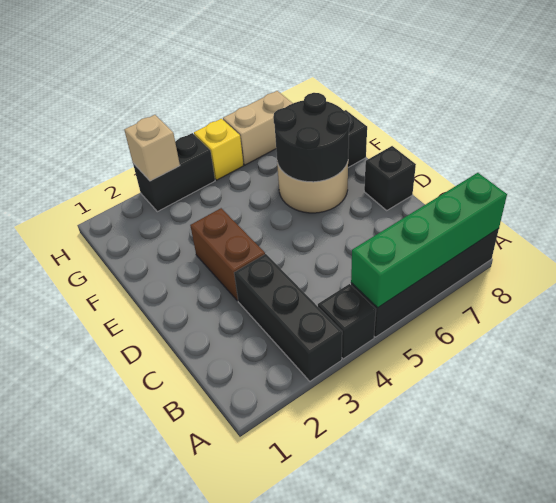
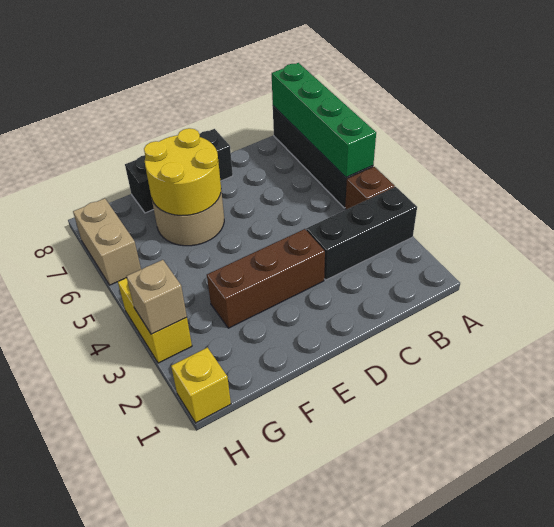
black brick A4 level 1 -> brown brick A4 level 1
brown brick D3:E3 level 1 -> brown brick D3:F3 level 1
black round brick E6:F7 level 2 -> yellow round brick E6:F7 level 2
black brick H3:H4 level 1 -> yellow brick H3:H4 level 1
yellow brick H5 level 1 -> yellow brick H1 level 1

